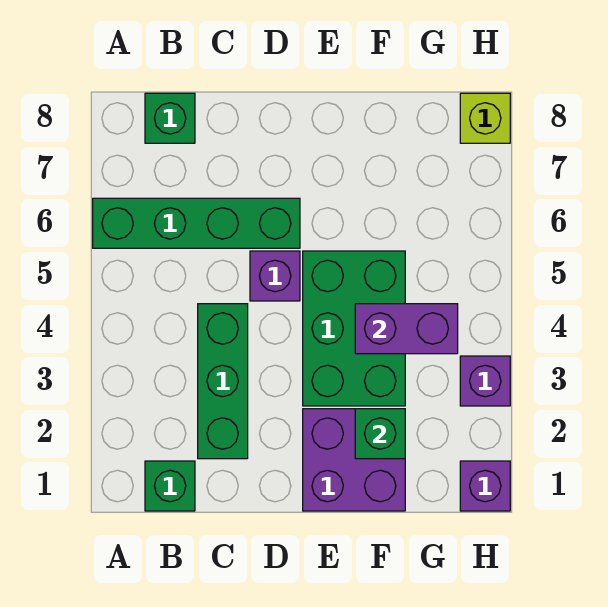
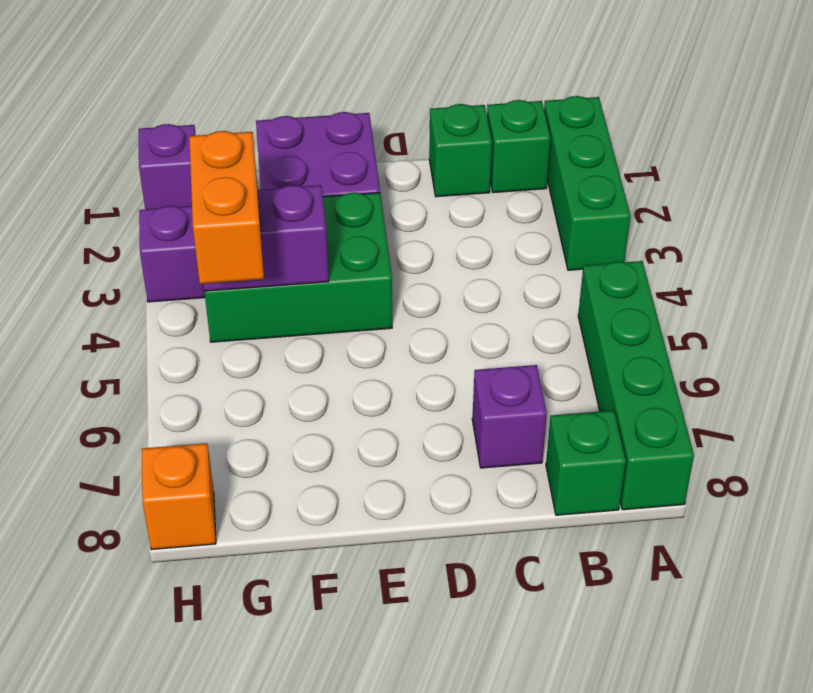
green brick A6:D6 level 1 -> green brick A5:A8 level 1
green brick C2:C4 level 1 -> green brick A1:A3 level 1
purple brick D5 level 1 -> purple brick C7 level 1
green brick E3:F5 level 1 -> green brick E3:G4 level 1
green brick F2 level 2 -> green brick C1 level 1
none -> orange brick G4:G5 level 3
lime brick H8 level 1 -> orange brick H8 level 1

